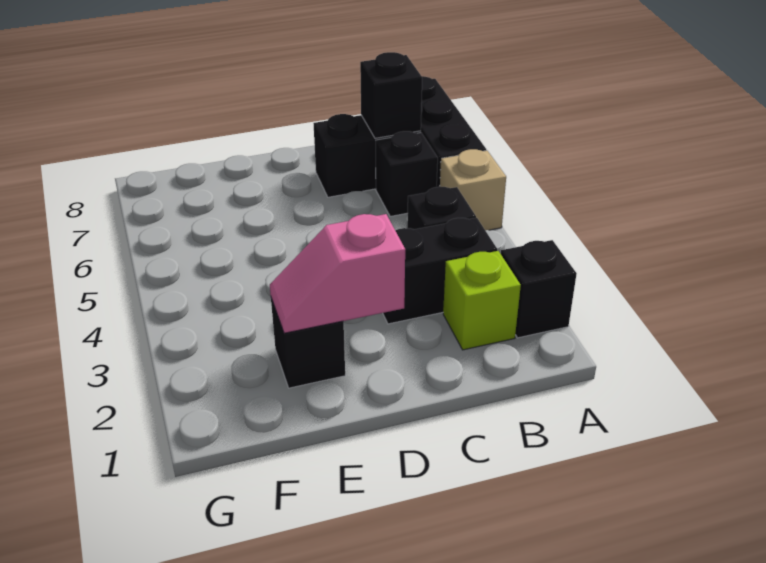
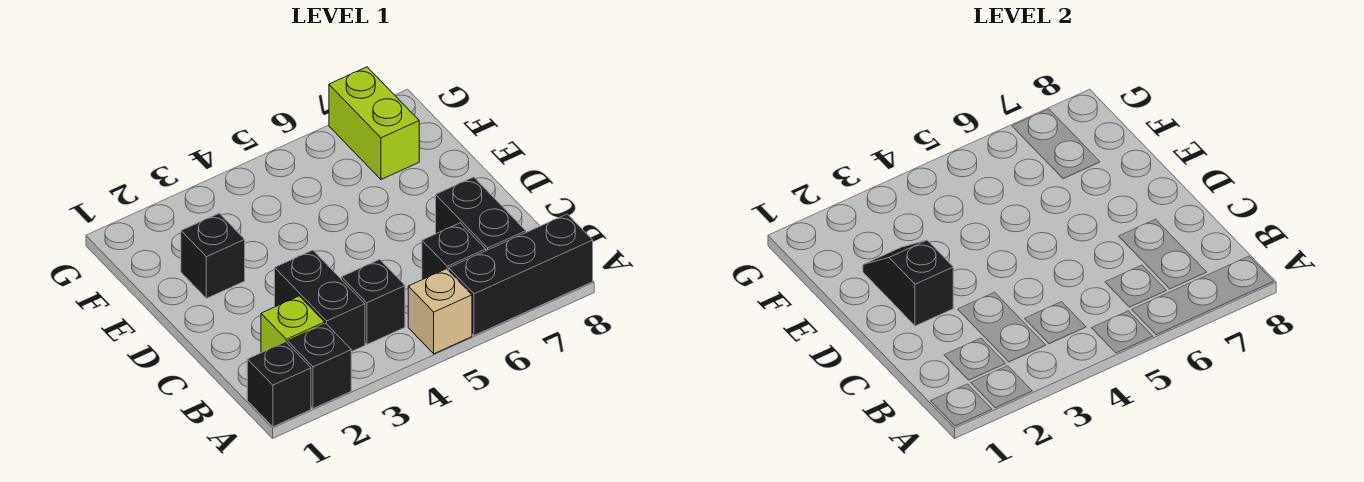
black brick B7 level 2 -> black brick A1 level 1
pink slope D2:E2 level 2 top D -> black slope D2:E2 level 2 top D
none -> lime brick F7:G7 level 1

